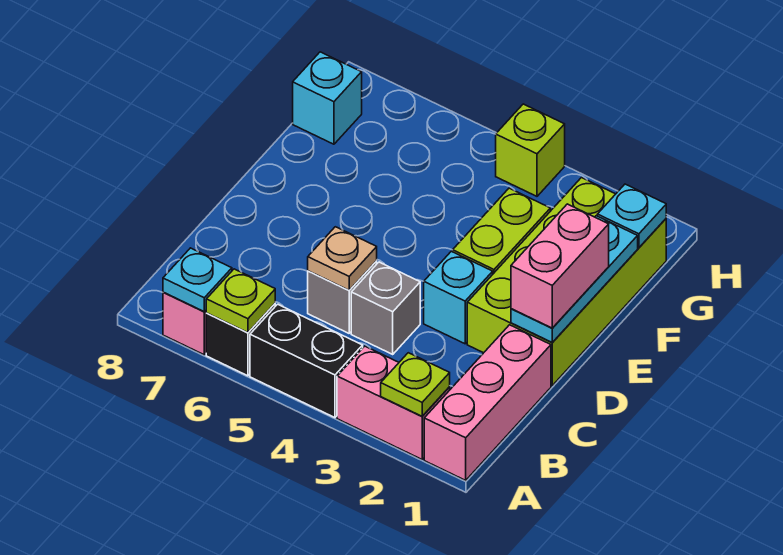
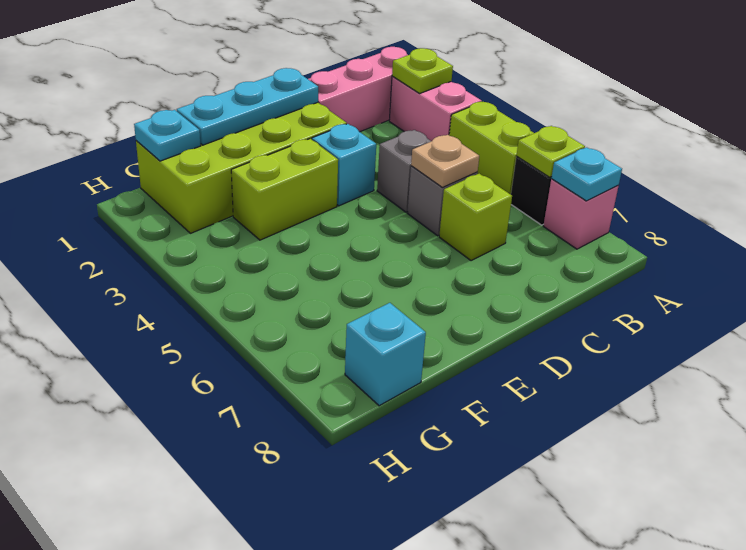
black brick A4:A5 level 1 -> lime brick A4:A5 level 1
pink brick D1:E1 level 3 -> none
lime brick H4 level 1 -> lime brick C6 level 1

